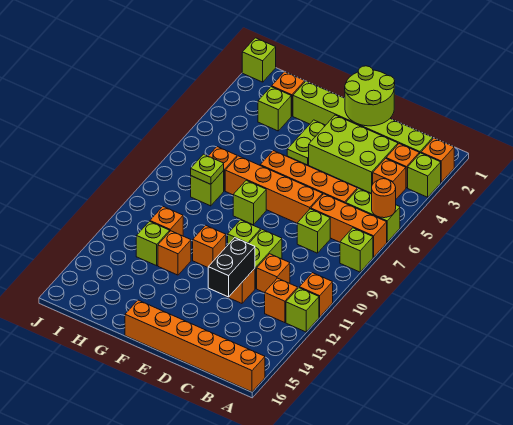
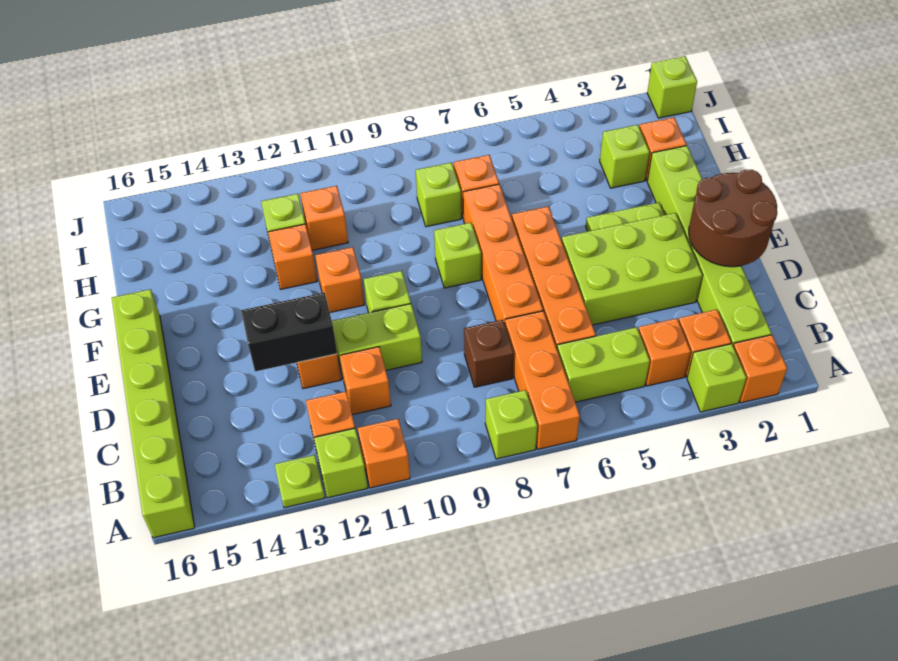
lime brick A6:B6 level 1 -> lime brick B5:B6 level 1
orange round brick A6 level 2 -> none
orange brick A16:F16 level 1 -> lime brick A16:F16 level 1
lime brick C3:E4 level 1 -> lime brick D3:E5 level 1
lime brick C8 level 1 -> brown brick C8 level 1
lime round brick D1:E2 level 2 -> brown round brick D1:E2 level 2
lime plate H8 level 2 -> lime plate A13 level 1

